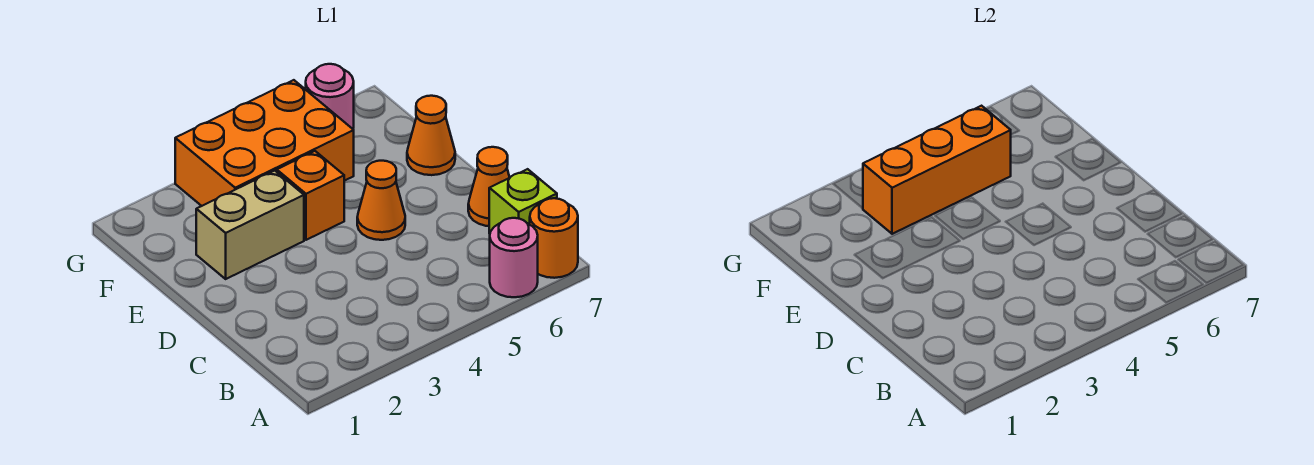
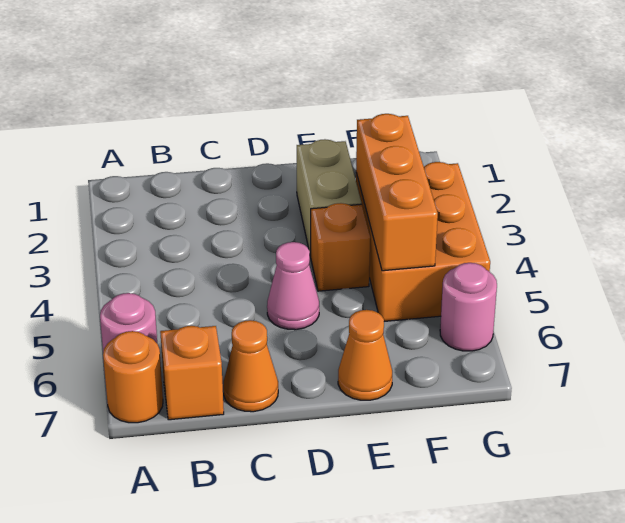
lime brick B7 level 1 -> orange brick B7 level 1
orange cone D5 level 1 -> pink cone D5 level 1

